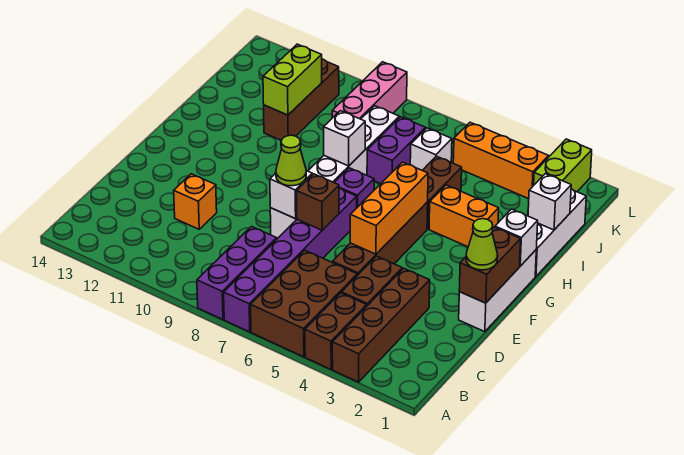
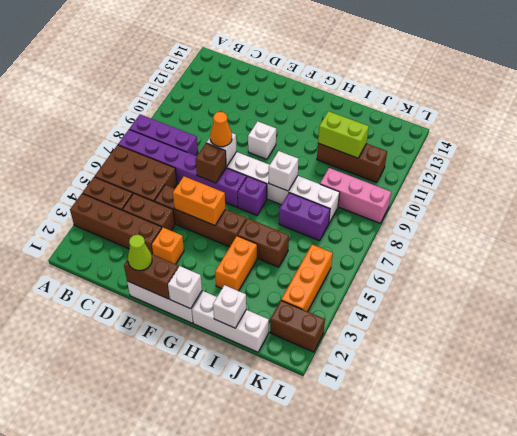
orange brick D11 level 1 -> orange brick E3 level 1
orange brick E5:G5 level 2 -> orange brick E5:F5 level 2
lime cone E8 level 3 -> orange cone E8 level 3
white brick J6 level 1 -> white brick F10 level 1
lime brick K2:L2 level 1 -> brown brick K2:L2 level 1

